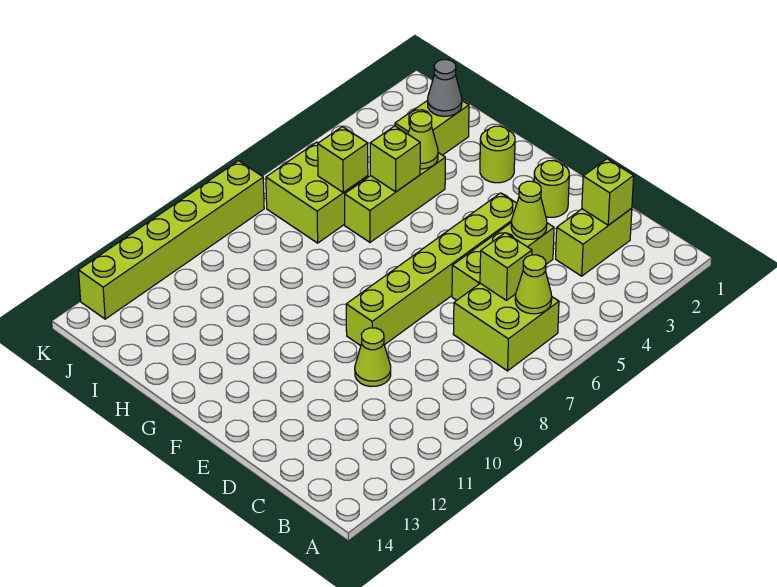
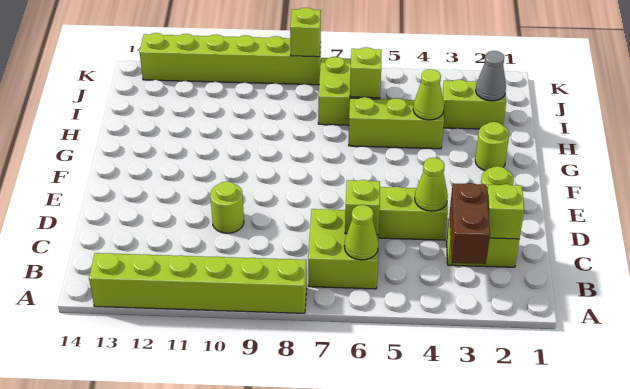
none -> brown brick B3:C3 level 2
lime cone D10 level 1 -> lime round brick D10 level 1
lime brick E4:E9 level 1 -> lime brick A8:A13 level 1
lime brick H5 level 2 -> lime brick K8 level 2

